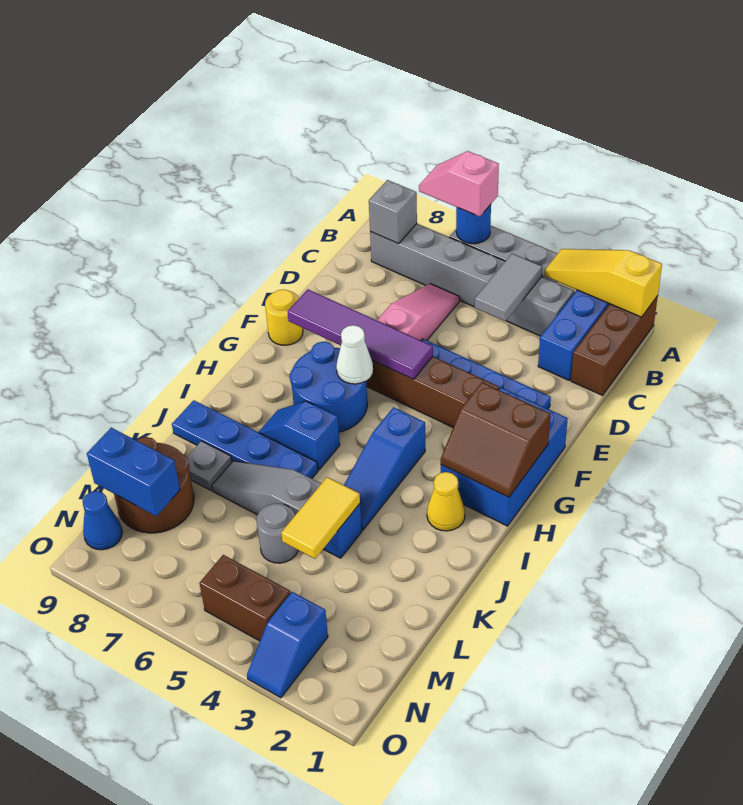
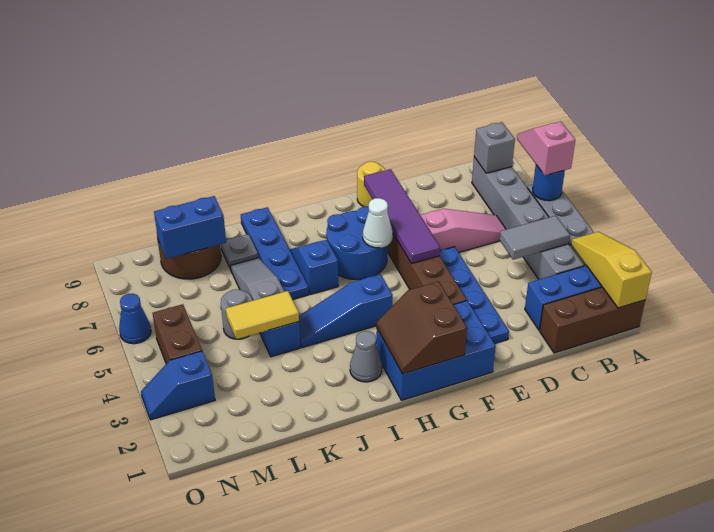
yellow cone I2 level 1 -> grey cone I2 level 1
blue brick M8:M9 level 2 -> blue brick L8:M8 level 2
blue cone N9 level 1 -> blue cone O6 level 1

